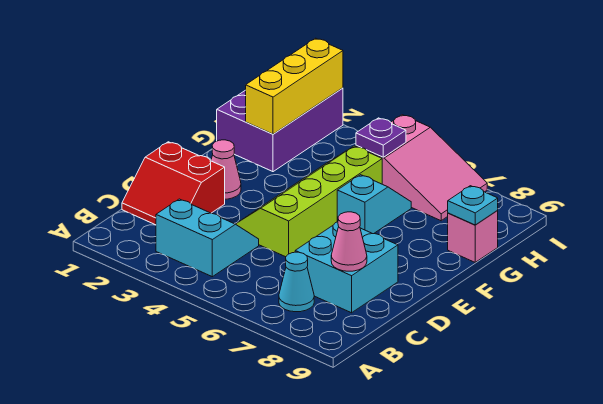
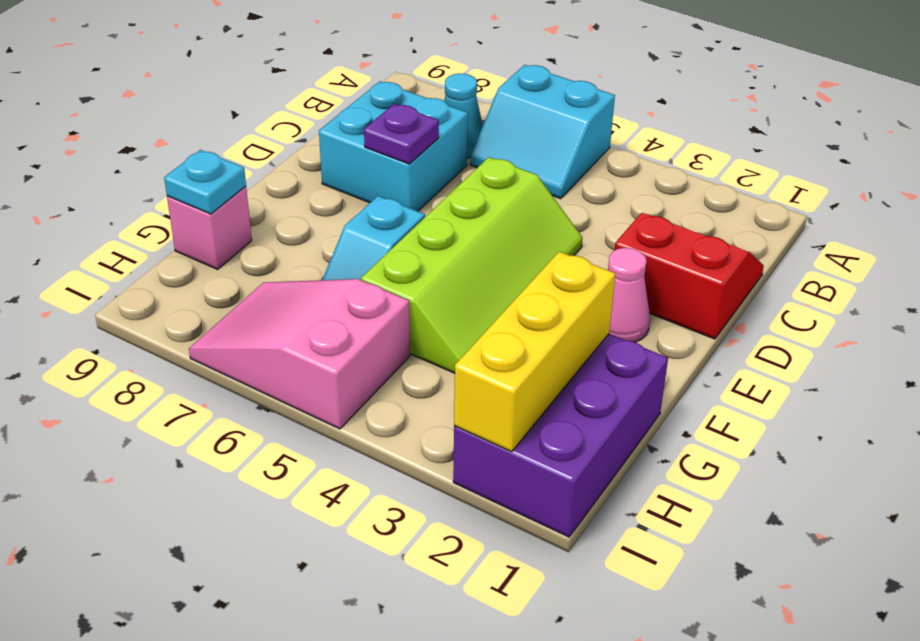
cyan slope B3:C4 level 1 top B -> cyan slope A5:B6 level 1 top A
pink cone C8 level 2 -> none
purple plate H5 level 2 -> purple plate D7 level 2

